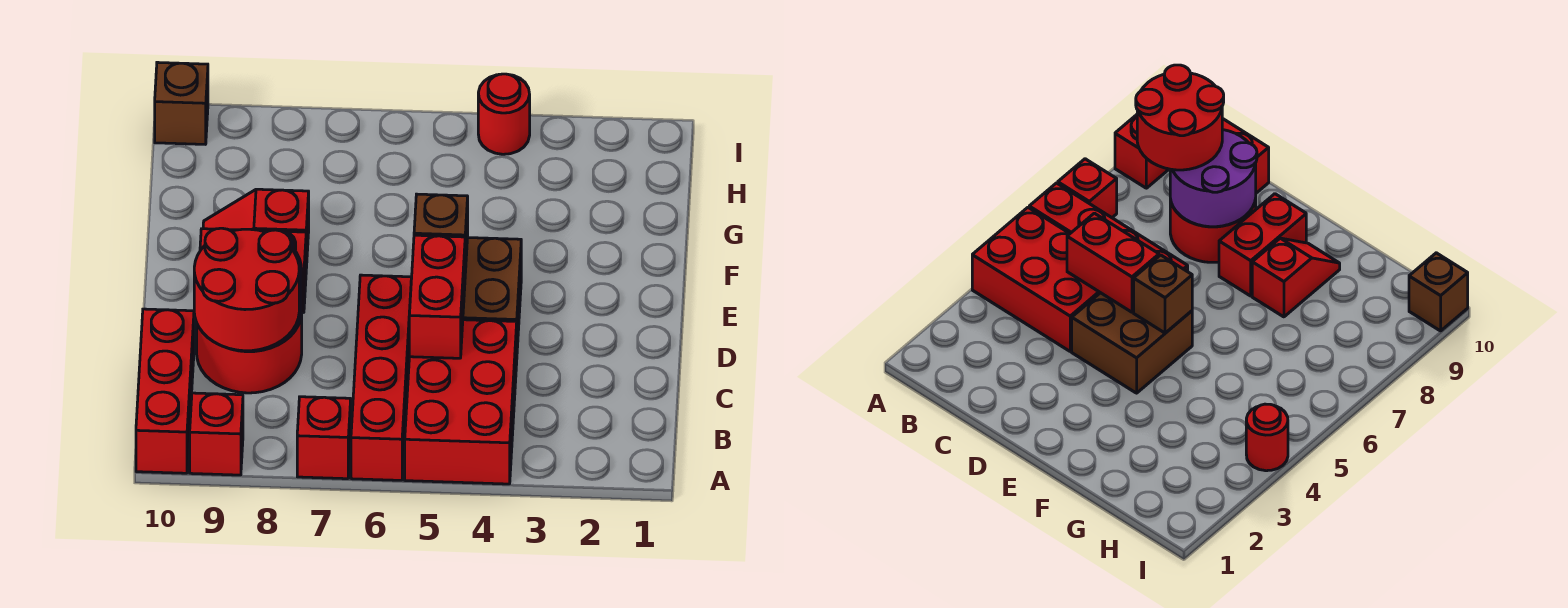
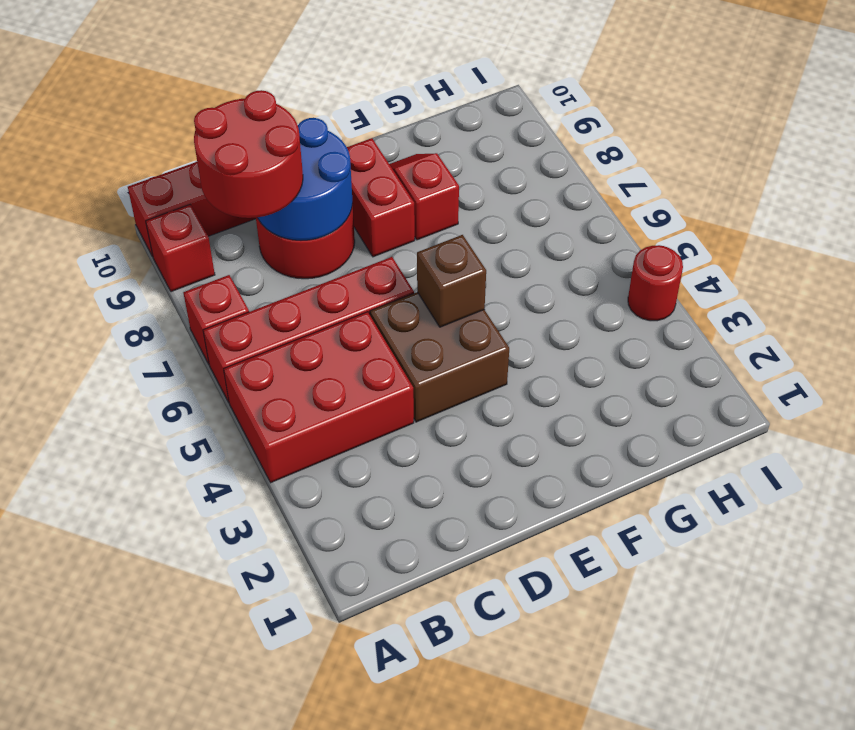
red brick C5:D5 level 2 -> none
purple round brick C8:D9 level 2 -> blue round brick C8:D9 level 2
brown brick I10 level 1 -> none

